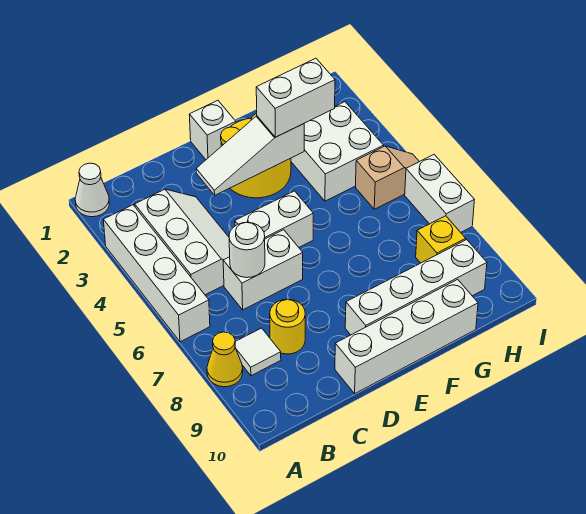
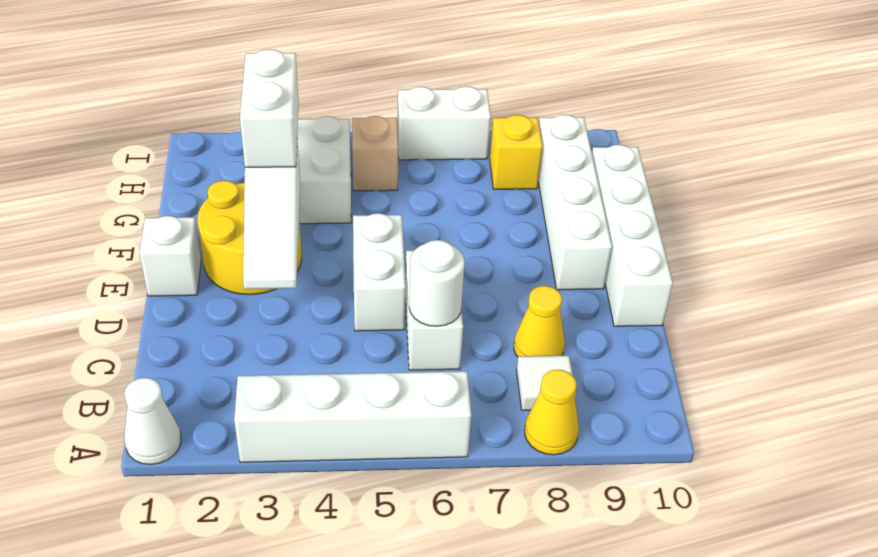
white slope B3:C5 level 1 top B -> none
yellow round brick C8 level 1 -> yellow cone C8 level 1

